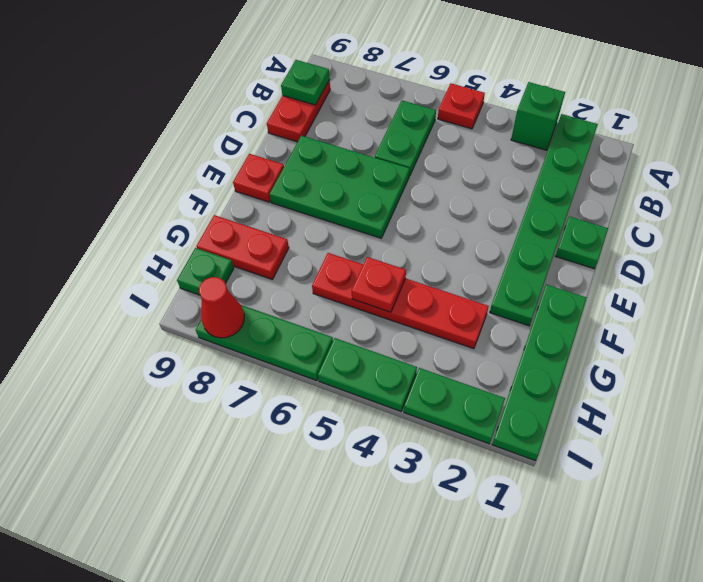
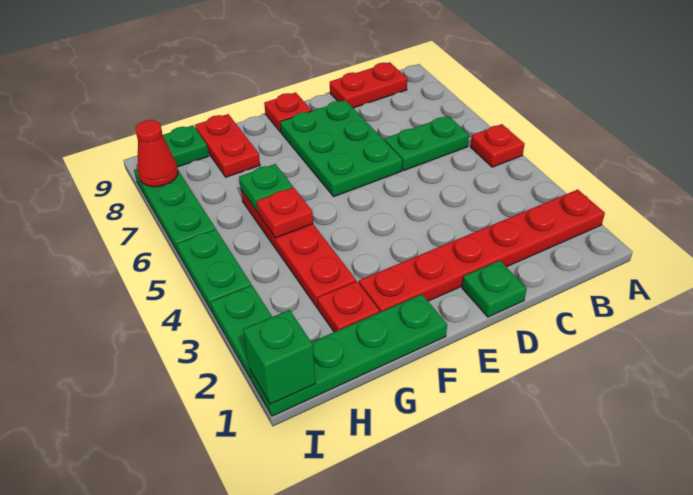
green plate A2:F2 level 1 -> red plate A2:F2 level 1
green brick A3 level 1 -> green brick I1 level 2
green plate B9 level 2 -> green plate G6 level 2
none -> red plate G2 level 1

